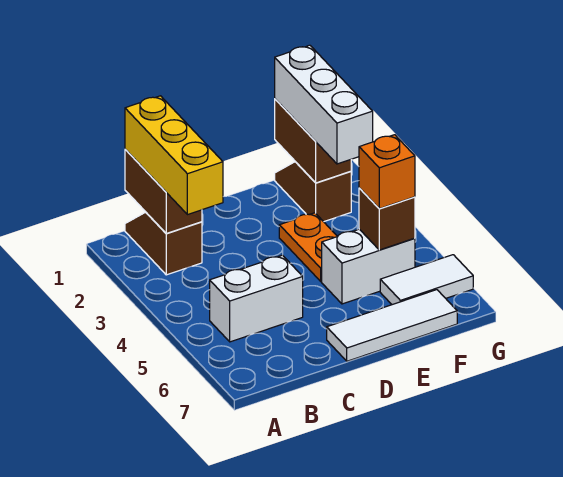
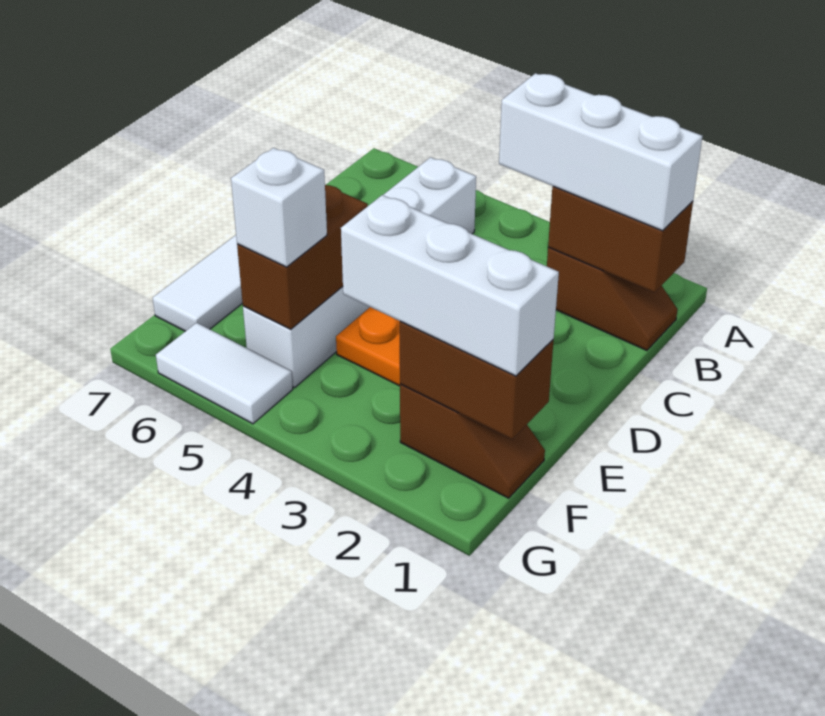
yellow brick B1:B3 level 3 -> white brick B1:B3 level 3
brown brick F5 level 2 -> brown brick E5:F5 level 2
orange brick F5 level 3 -> white brick F5 level 3
white tile F6:G6 level 1 -> white tile G5:G6 level 1

